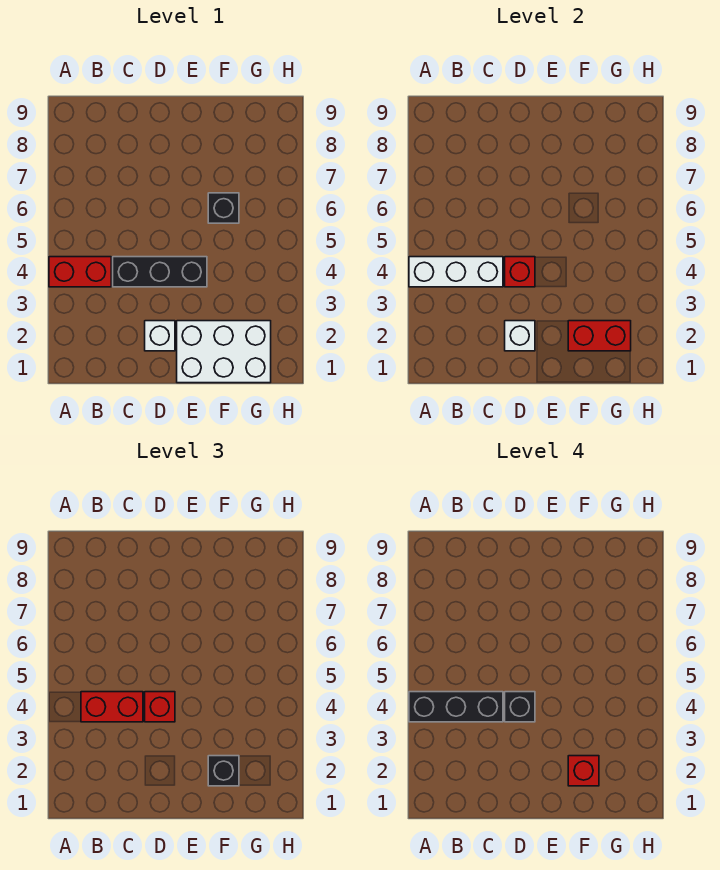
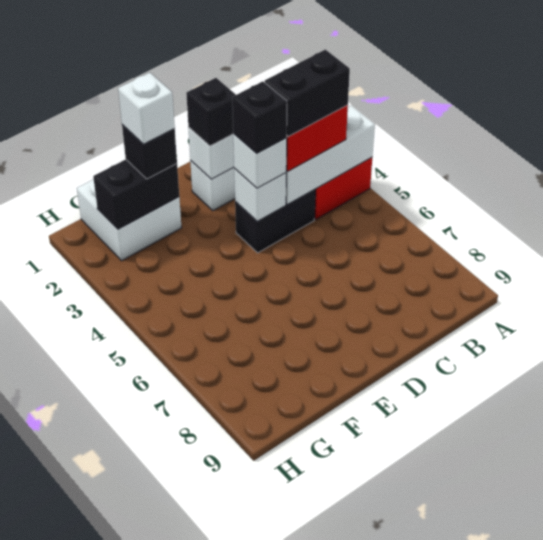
black brick A4:C4 level 4 -> black brick B4:C4 level 4
black brick C4:E4 level 1 -> black brick C4:D4 level 1
red brick D4 level 2 -> white brick D4 level 2
red brick D4 level 3 -> white brick D4 level 3
white brick E1:G2 level 1 -> white brick F1:G2 level 1
red brick F2:G2 level 2 -> black brick F2:G2 level 2
red brick F2 level 4 -> white brick F2 level 4
black brick F6 level 1 -> black brick D2 level 3

